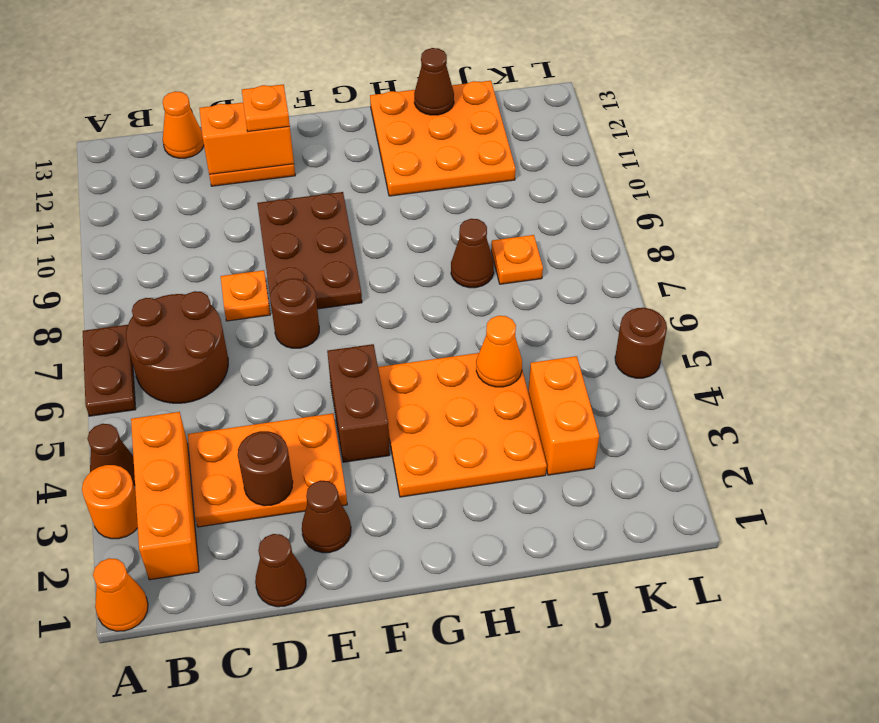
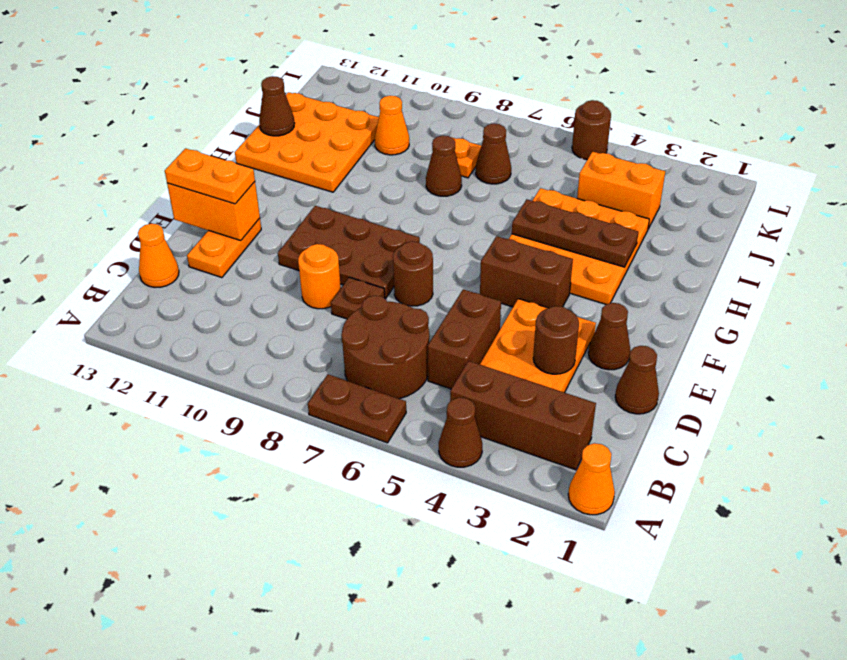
orange round brick A3 level 1 -> orange round brick D9 level 1
orange brick B2:B4 level 1 -> brown brick B2:B4 level 1
none -> brown brick C5:D5 level 1
orange plate D8 level 1 -> brown plate D8 level 1
orange brick D12:E12 level 2 -> orange brick E12:E13 level 2
orange plate E12 level 3 -> orange plate E12:E13 level 3
none -> brown plate H3:H5 level 2
orange cone I5 level 2 -> orange cone J10 level 1
none -> brown cone J7 level 1

